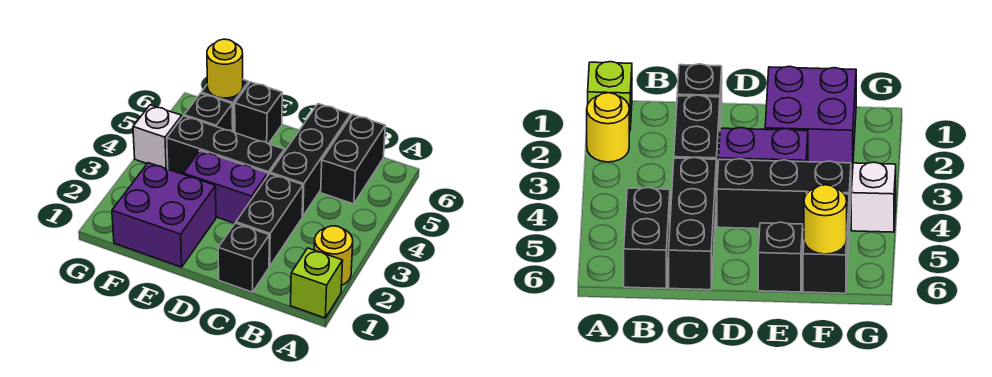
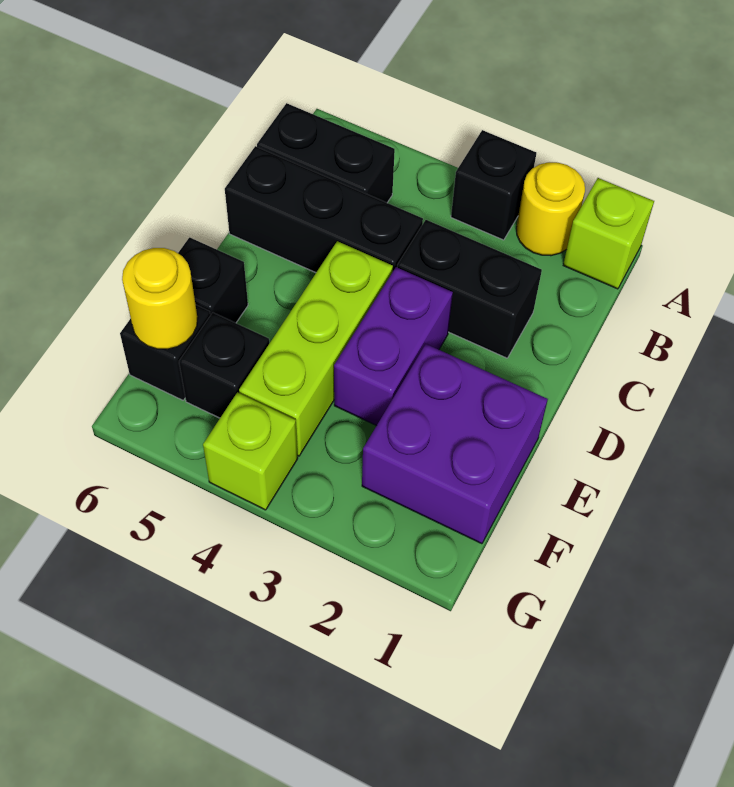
black brick C1 level 1 -> black brick A3 level 1
black brick D4:F4 level 1 -> lime brick D4:F4 level 1
white brick G4 level 1 -> lime brick G4 level 1

